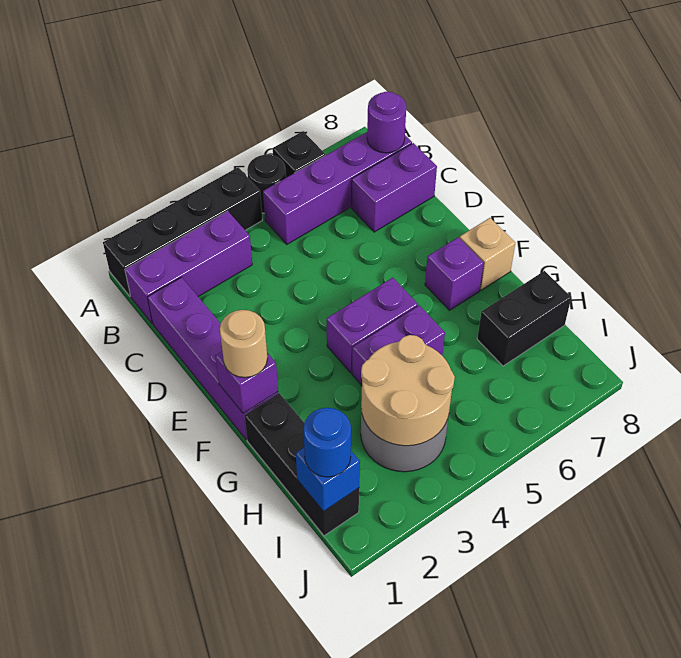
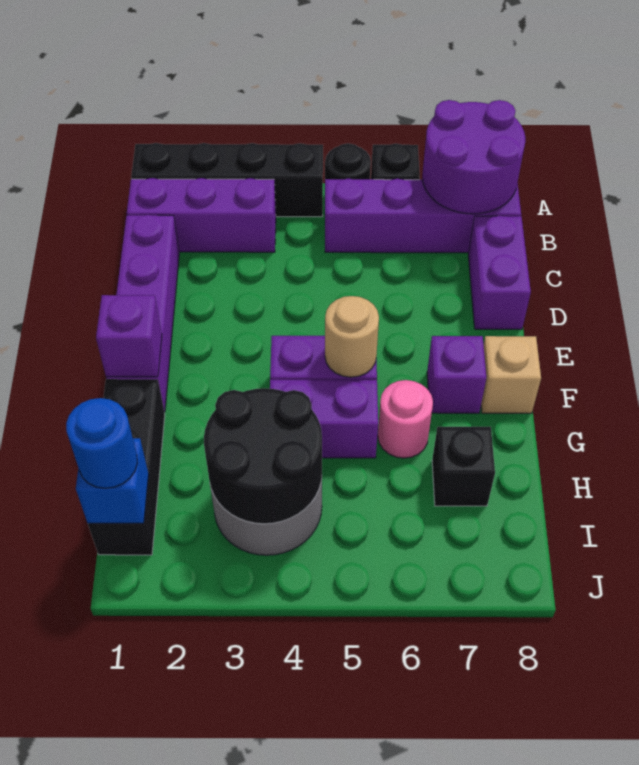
purple round brick B8 level 2 -> purple round brick A7:B8 level 2
purple brick C7:C8 level 1 -> purple brick C8:D8 level 1
tan round brick F1 level 3 -> tan round brick F5 level 2
none -> pink round brick G6 level 1
tan round brick H3:I4 level 2 -> black round brick H3:I4 level 2
black brick H7:H8 level 1 -> black brick H7 level 1

